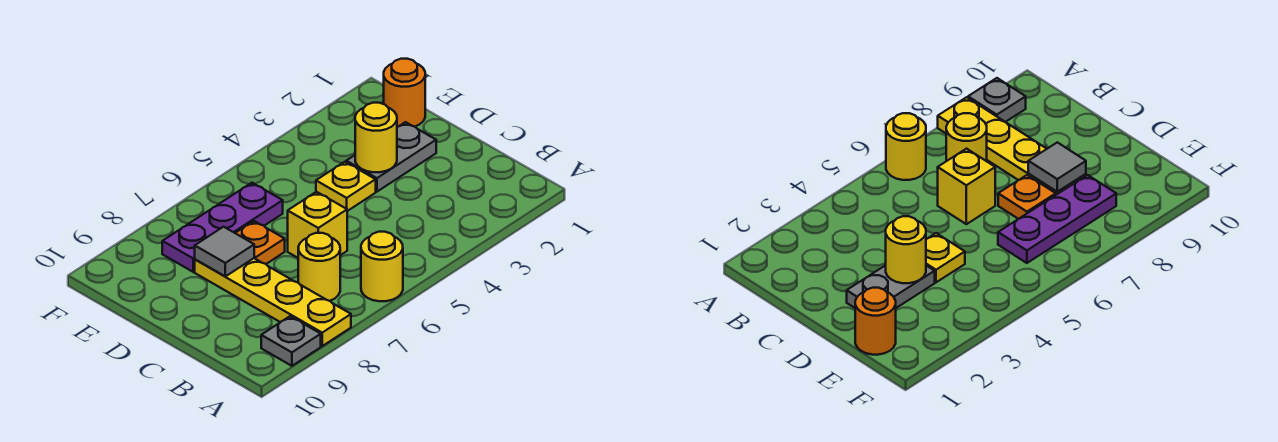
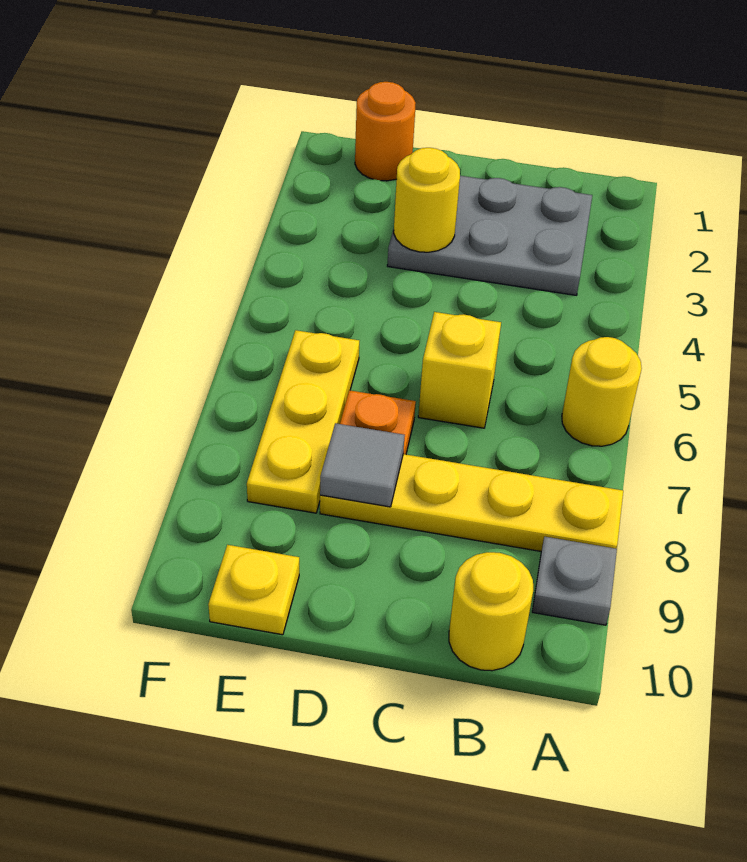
yellow round brick B7 level 1 -> yellow round brick B10 level 1
grey plate D2:D3 level 1 -> grey plate B2:D3 level 1
yellow plate D4 level 1 -> yellow plate E10 level 1
purple plate E6:E8 level 1 -> yellow plate E6:E8 level 1

